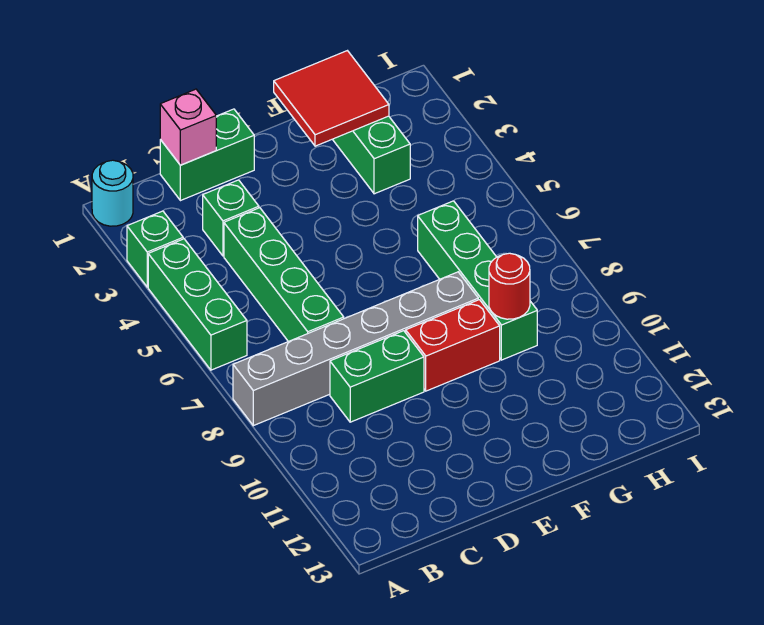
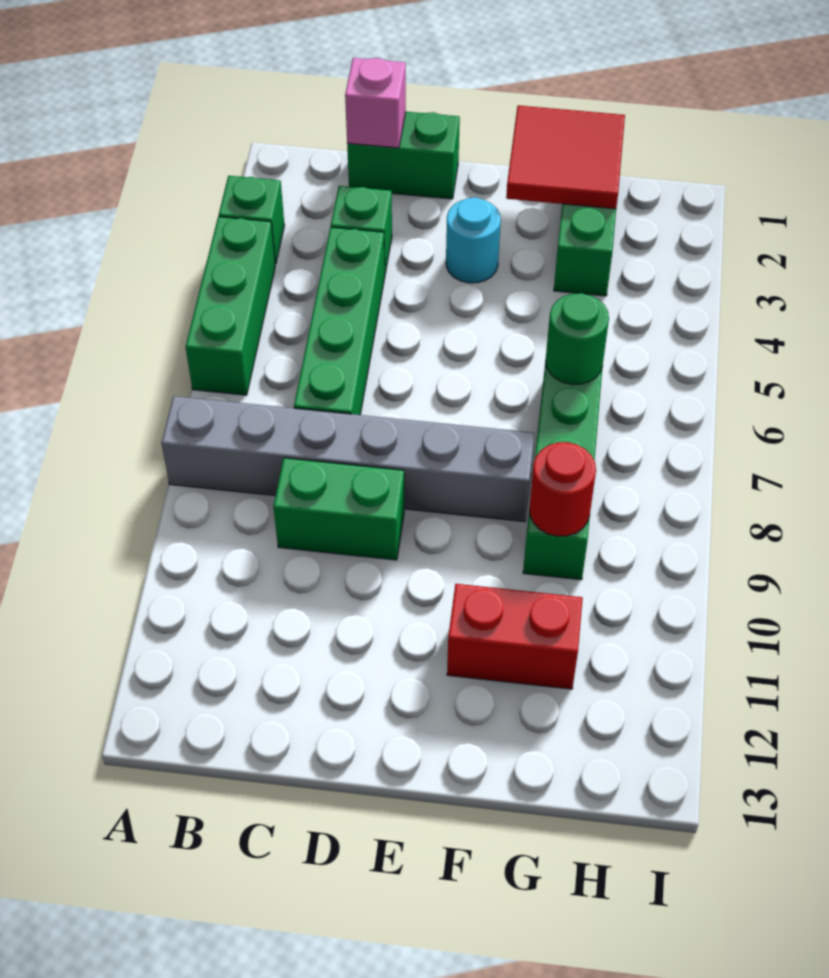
cyan round brick A1 level 1 -> cyan round brick E3 level 1
red brick E9:F9 level 1 -> red brick F11:G11 level 1
none -> green round brick G6 level 2

